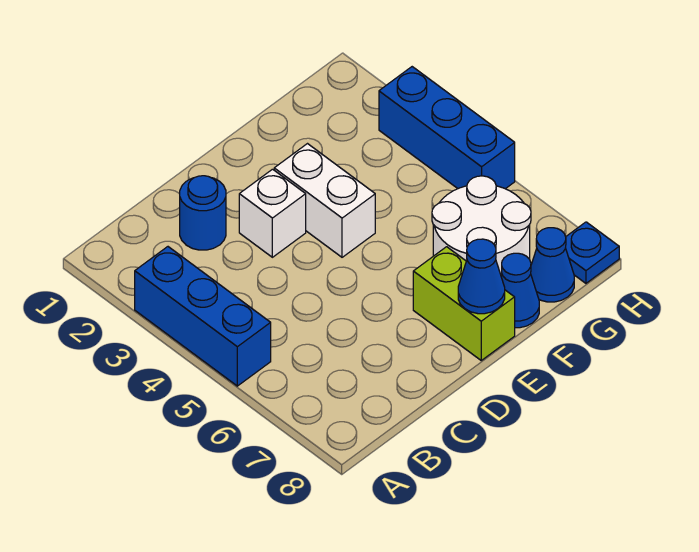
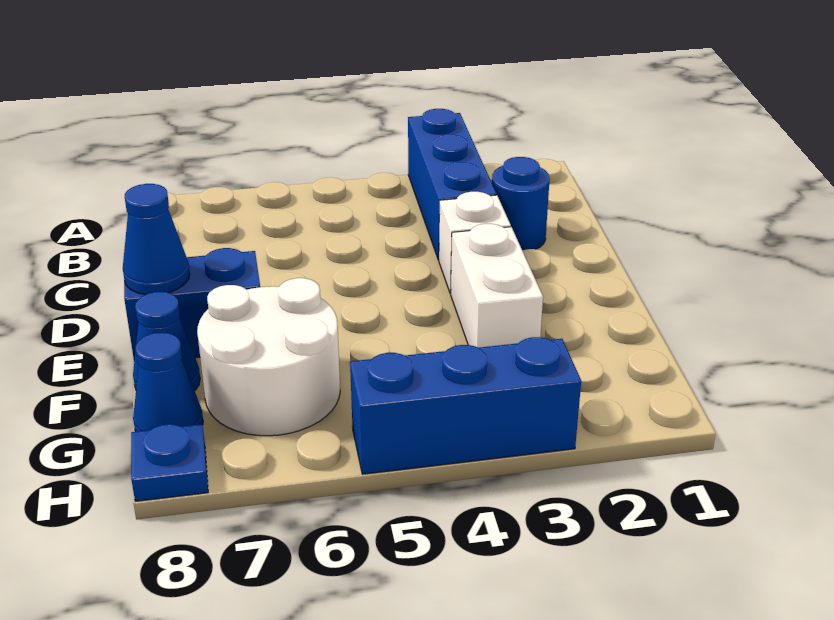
blue brick A3:A5 level 1 -> blue brick A3:C3 level 1
white brick E3:E4 level 1 -> white brick E3:F3 level 1
lime brick E7:E8 level 1 -> blue brick E7:E8 level 1

